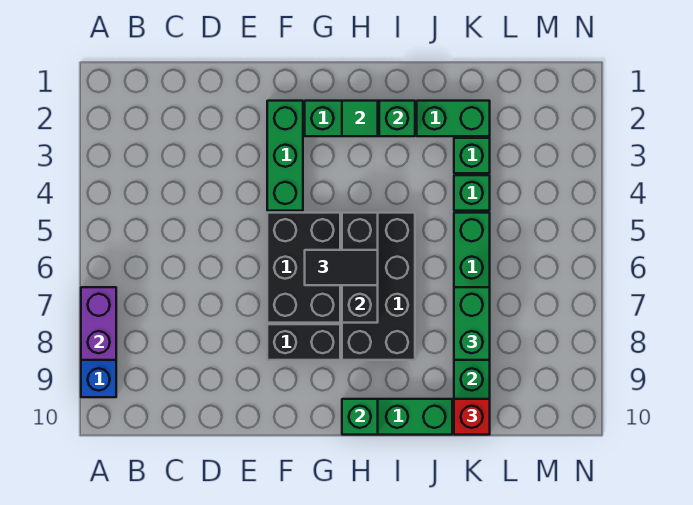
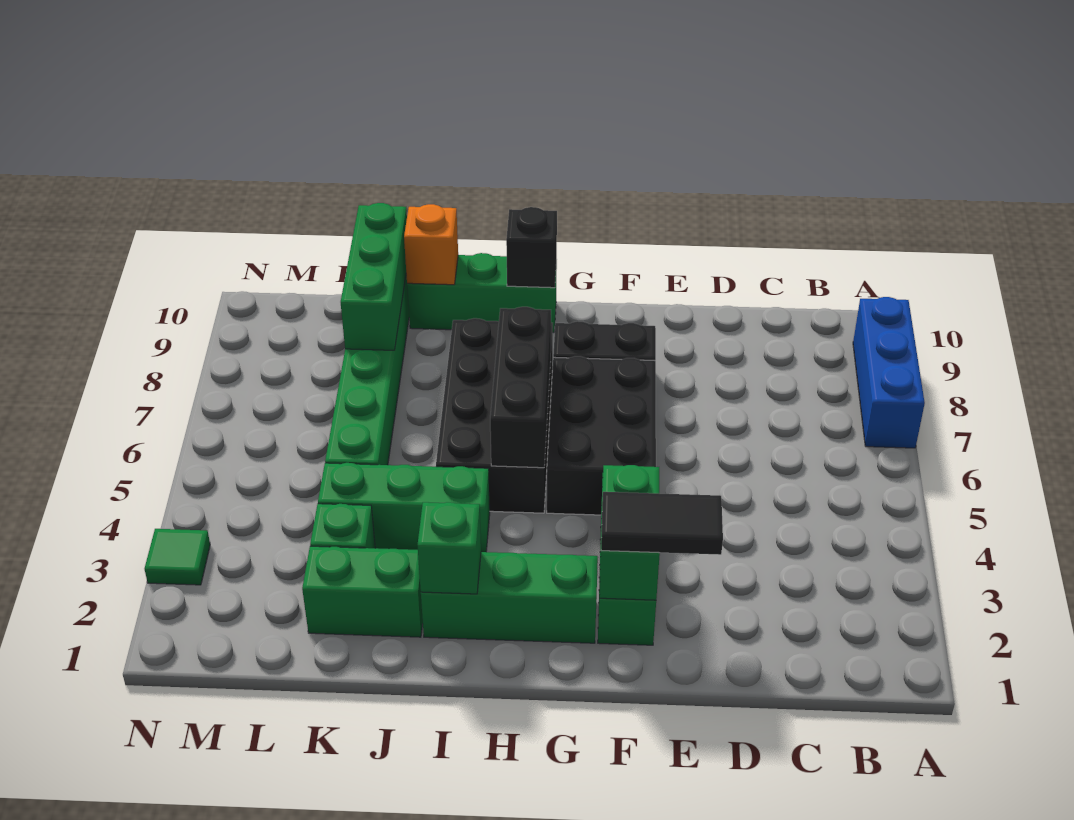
purple brick A7:A8 level 2 -> none
black tile G6:H6 level 3 -> black tile E2:F2 level 3
green tile H2 level 2 -> green tile N3 level 1
green brick H10 level 2 -> black brick H10 level 2
none -> orange brick J10 level 2
green brick K4 level 1 -> green brick I4:K4 level 1
green brick K7:K8 level 3 -> green brick F2:F3 level 2
red brick K10 level 3 -> none

